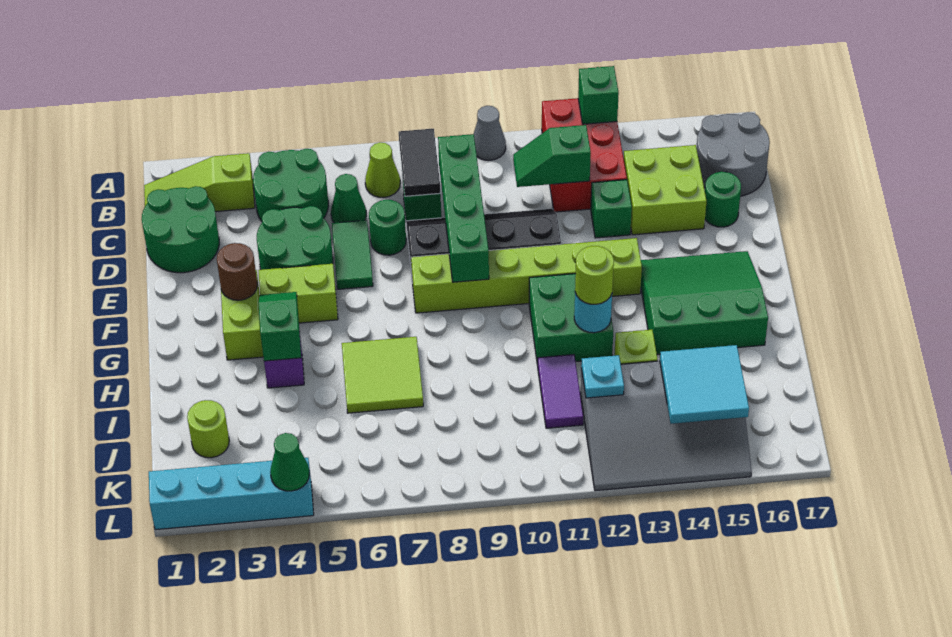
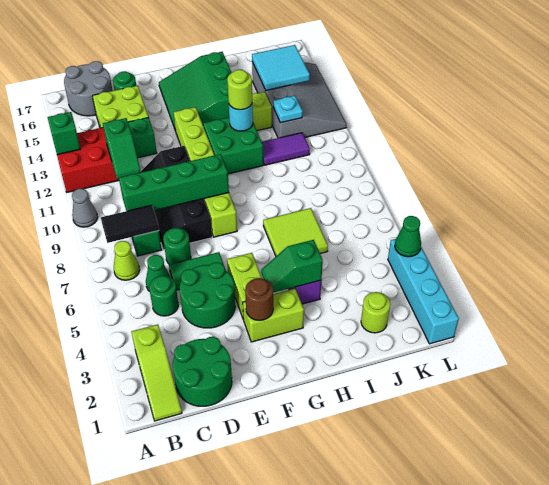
green round brick B4:C5 level 1 -> green round brick C5 level 1

